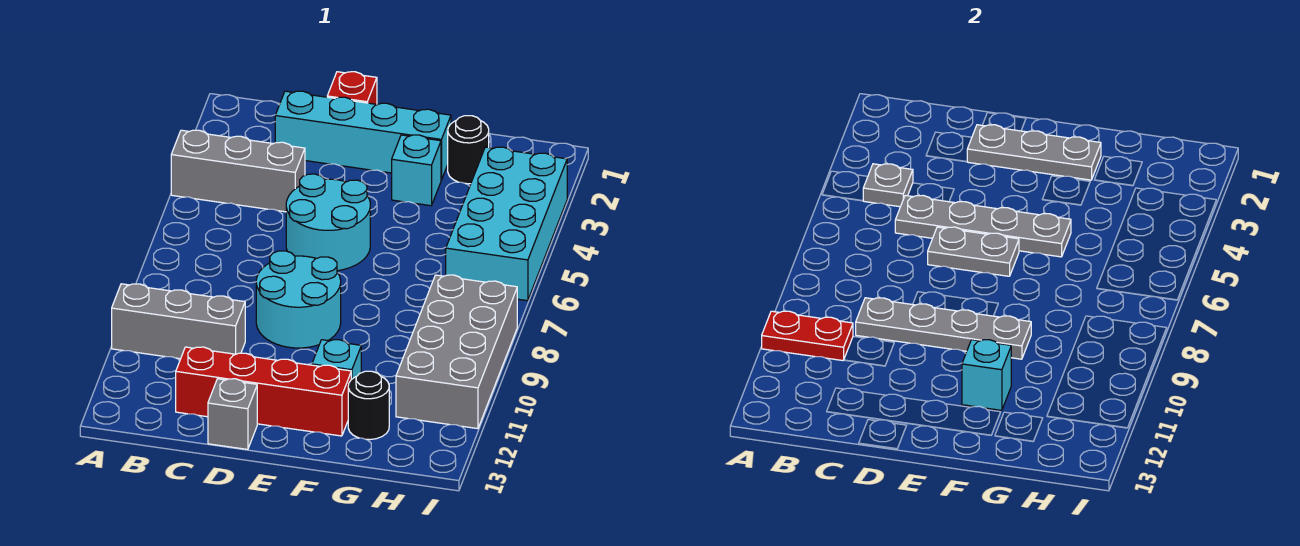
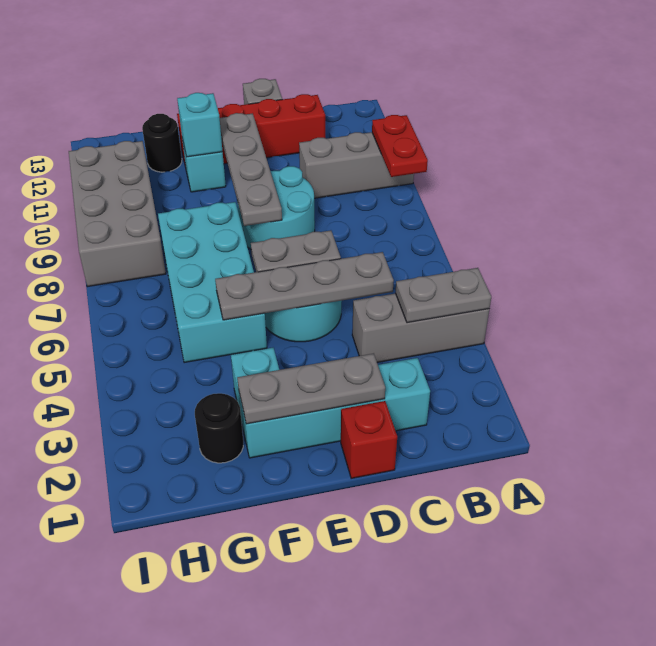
red plate A10:B10 level 2 -> red plate A9:A10 level 2
grey plate B4 level 2 -> grey plate A4:B4 level 2
grey plate C9:F9 level 2 -> grey plate E8:E11 level 2
cyan brick H3:I6 level 1 -> cyan brick F5:G8 level 1

